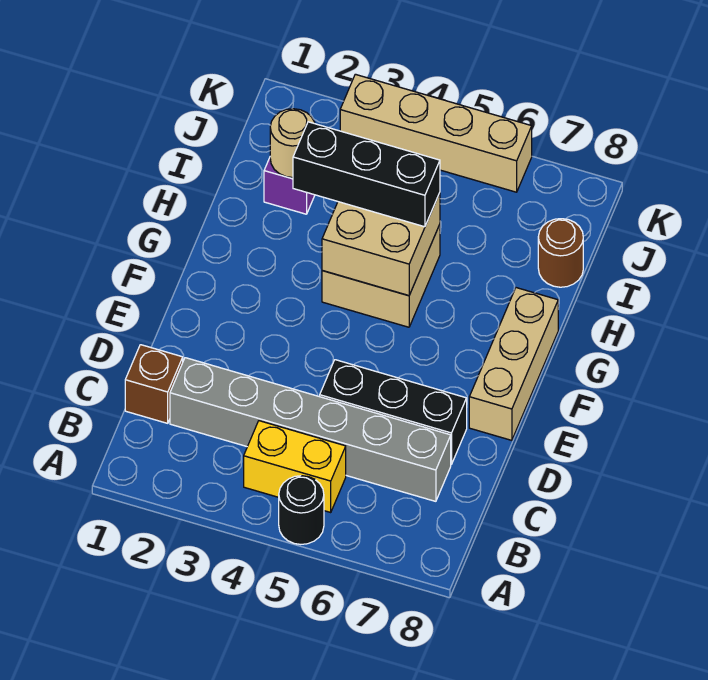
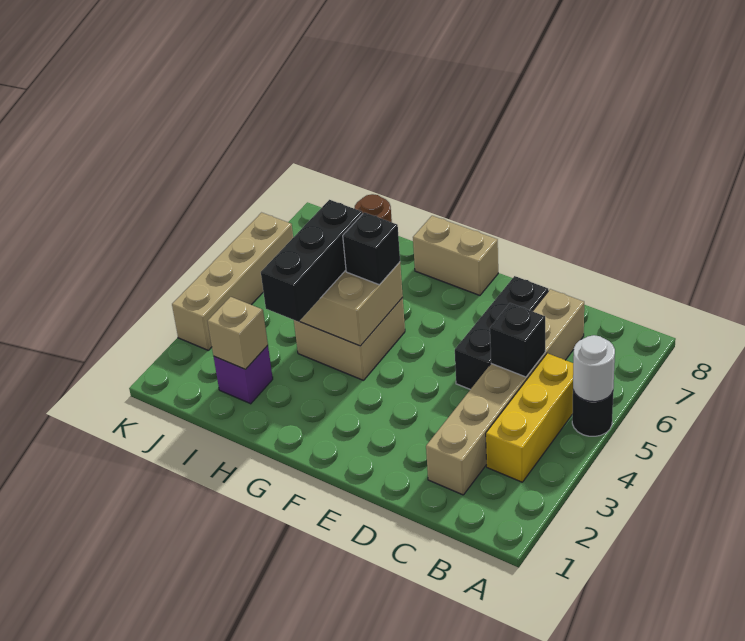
none -> white round brick A5 level 2
yellow brick B4:B5 level 1 -> yellow brick B3:B5 level 1
brown brick C1 level 1 -> none
grey brick C2:C7 level 1 -> tan brick C2:C7 level 1
none -> black brick C5 level 2
tan brick E8:G8 level 1 -> tan brick F8:G8 level 1
none -> black brick G5 level 3
tan round brick I2 level 2 -> tan brick I2 level 2

